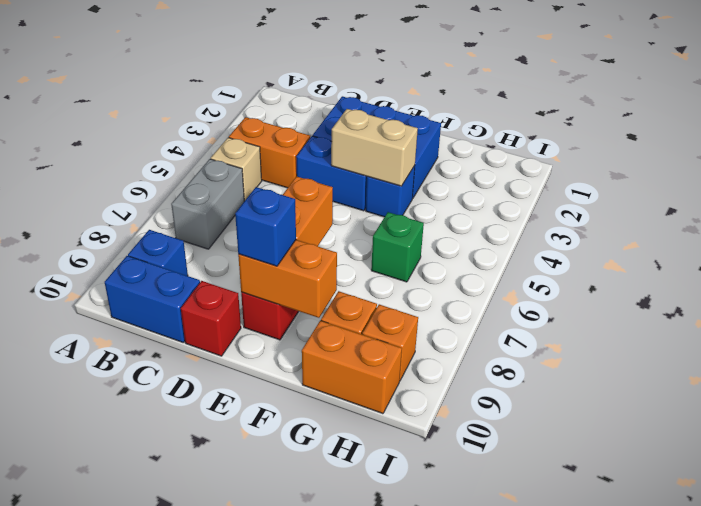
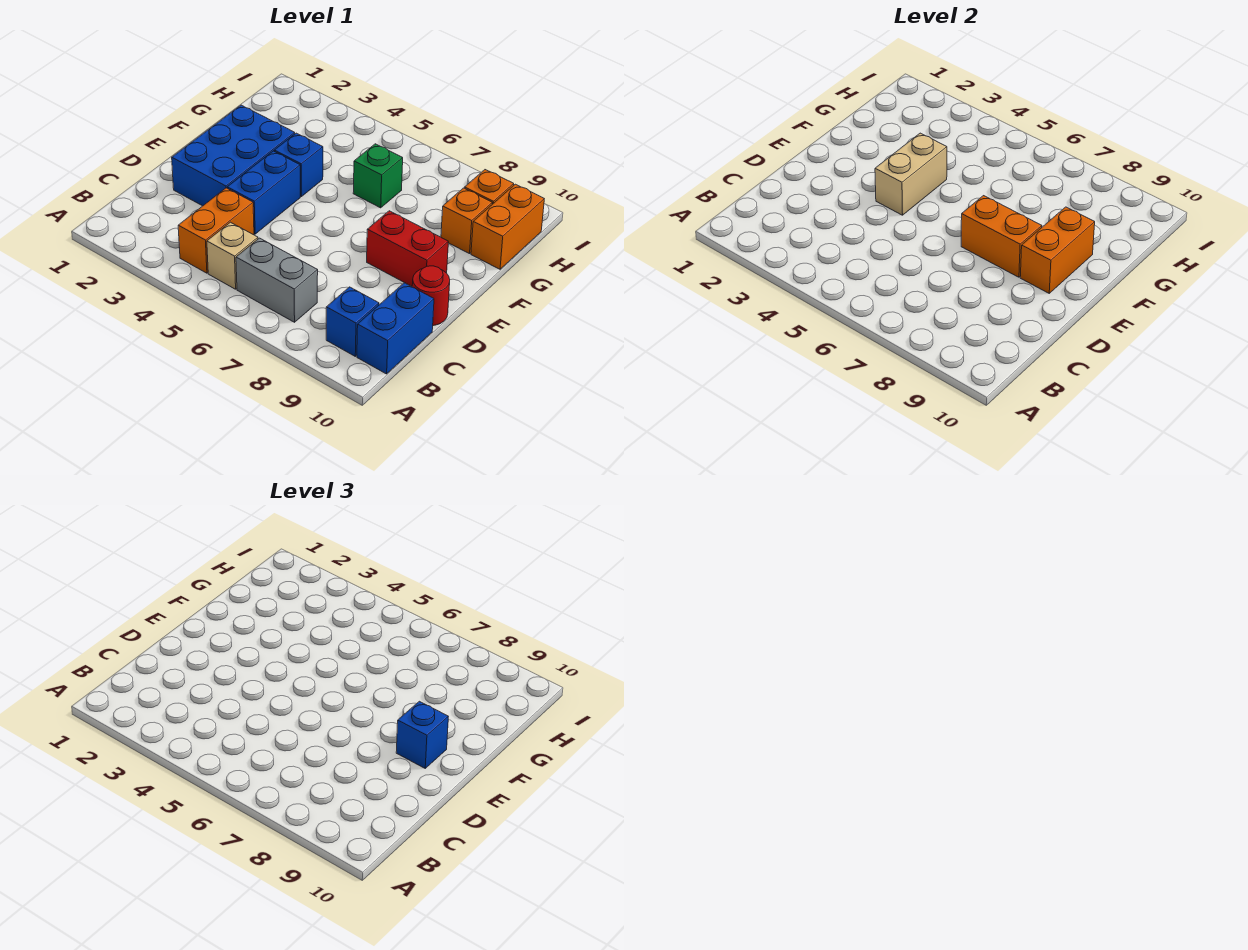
red brick D10 level 1 -> red round brick D10 level 1

